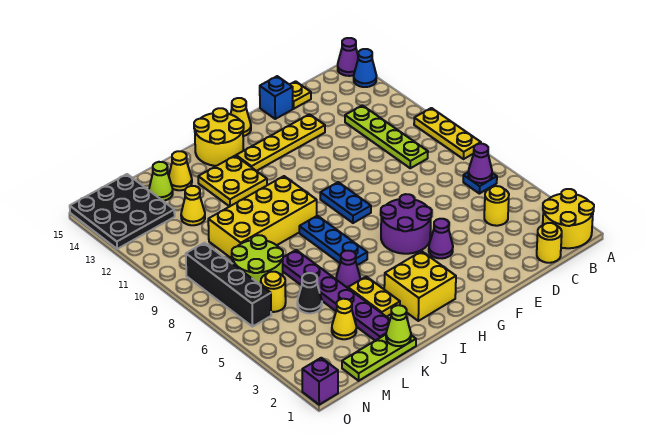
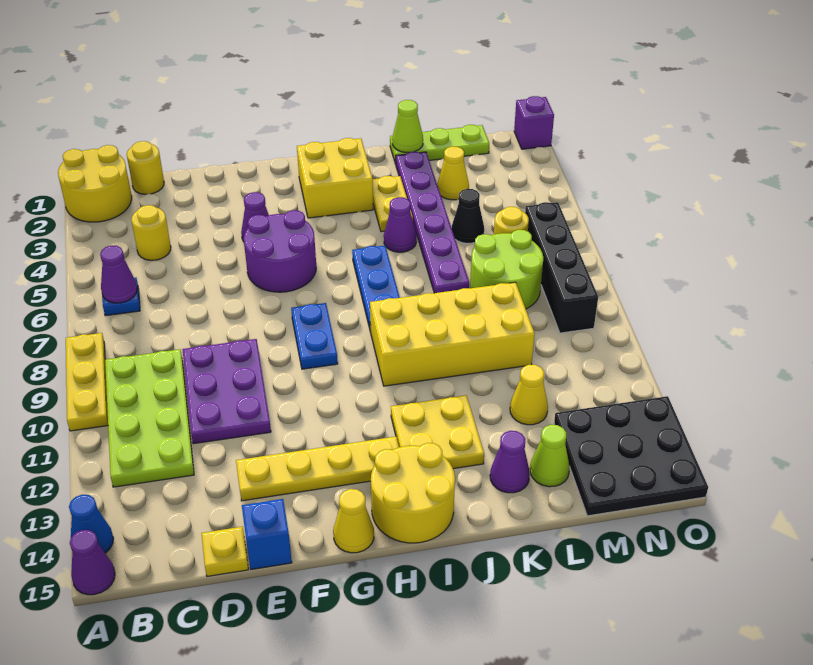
lime plate C9:C12 level 1 -> lime plate B9:C12 level 1
none -> purple plate D9:E11 level 1
yellow cone K14 level 1 -> purple cone K14 level 1

